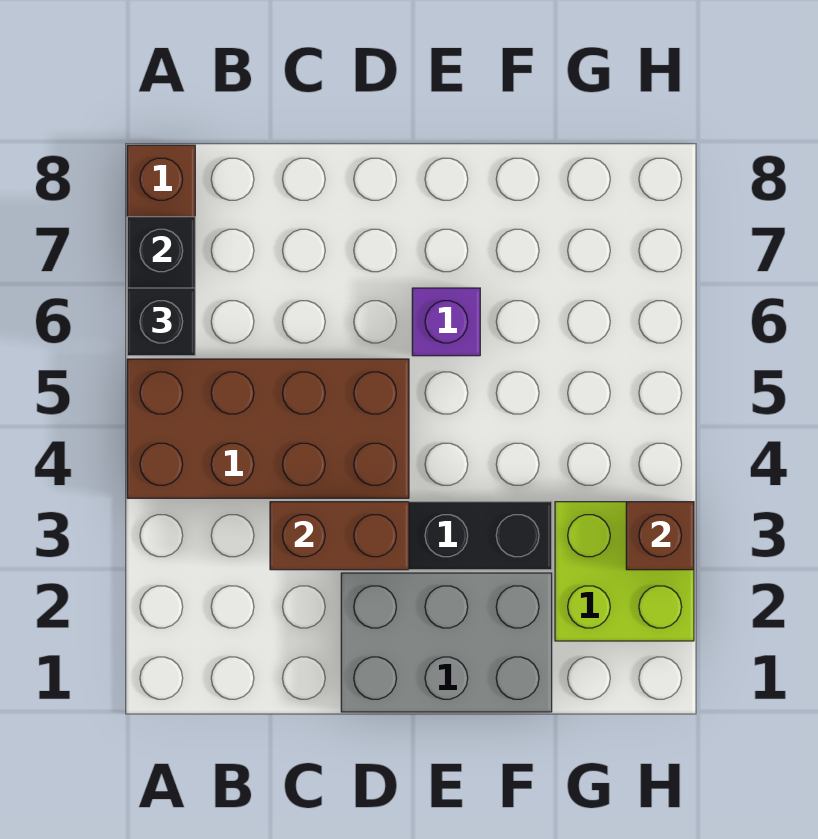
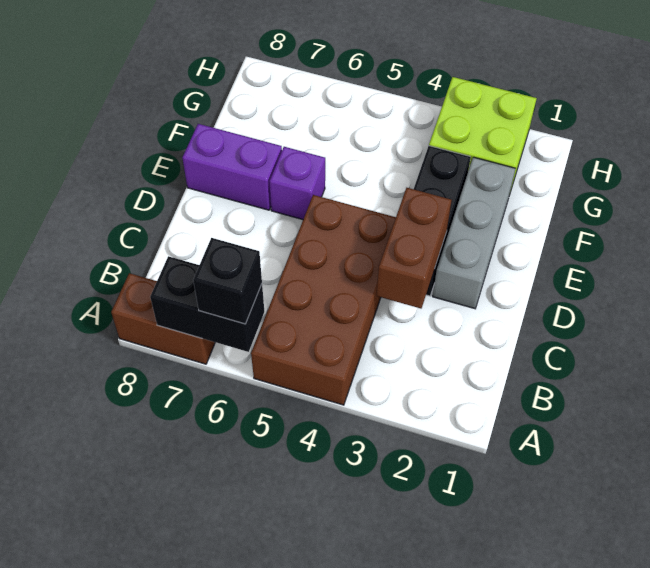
grey brick D1:F2 level 1 -> grey brick D2:F2 level 1
none -> purple brick E7:E8 level 1
brown brick H3 level 2 -> none

